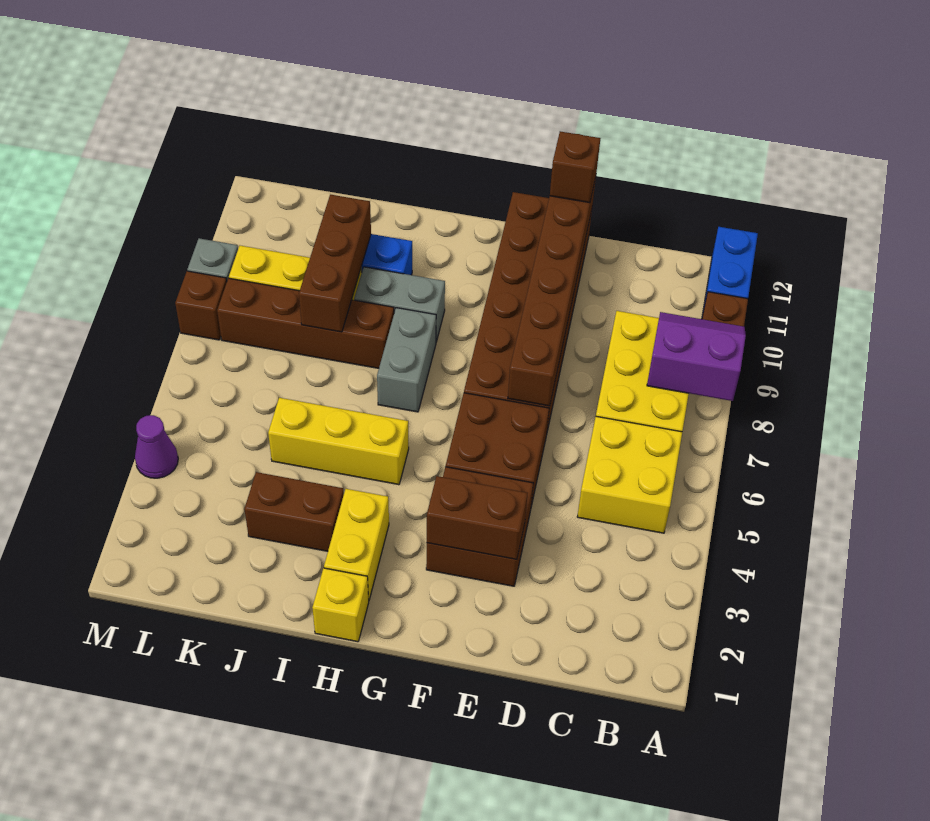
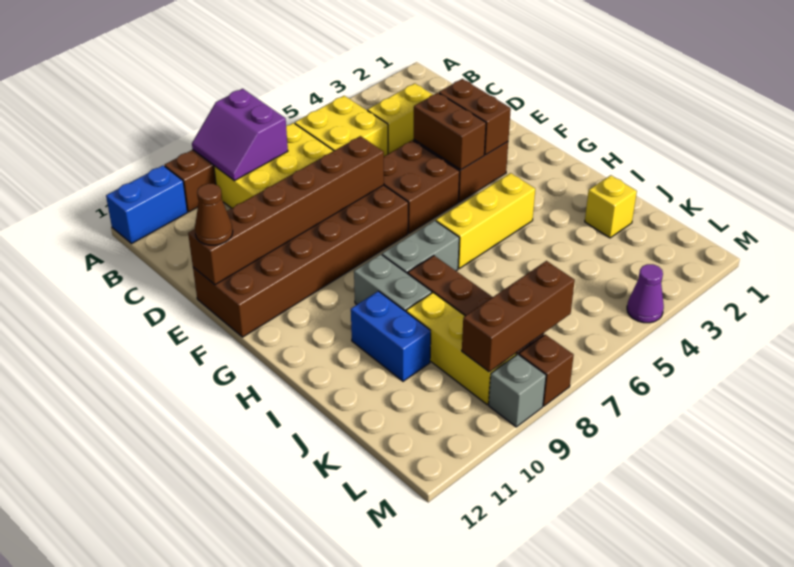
brown brick E12 level 3 -> brown cone E12 level 3
yellow brick H1 level 1 -> yellow brick J2 level 1
yellow brick H2:H3 level 1 -> yellow brick C3:C4 level 1
yellow brick H5:J5 level 1 -> yellow brick H4:H6 level 1
brown brick I3:J3 level 1 -> brown brick E4:F4 level 2
brown brick J8:J10 level 2 -> brown brick L7:L9 level 2

